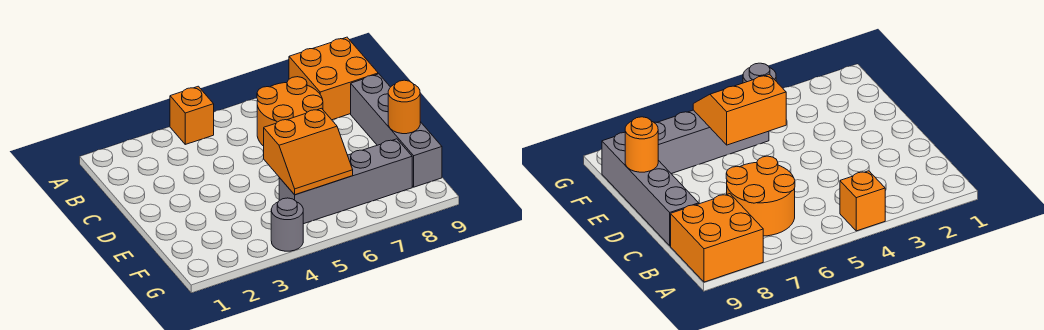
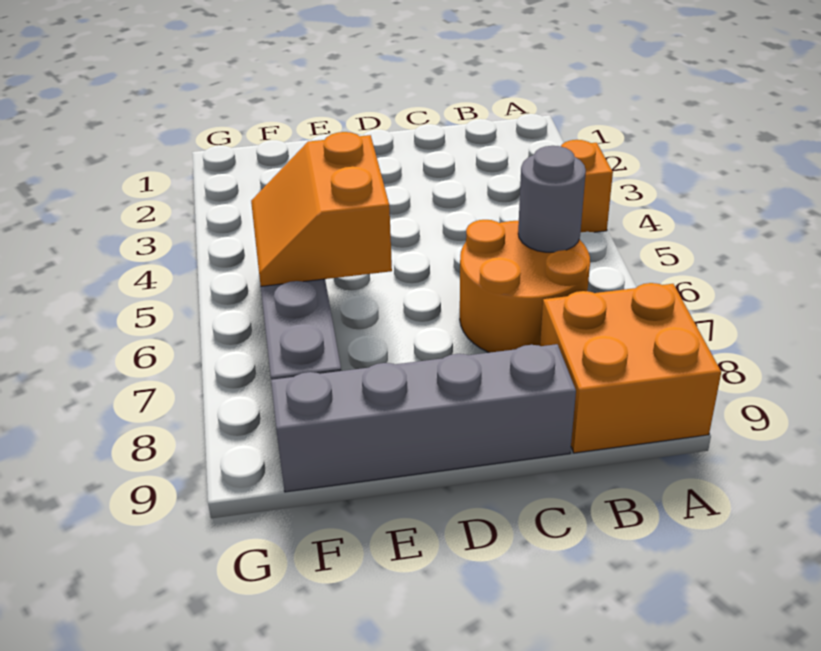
orange round brick E9 level 2 -> none
grey round brick G4 level 1 -> grey round brick B6 level 2

